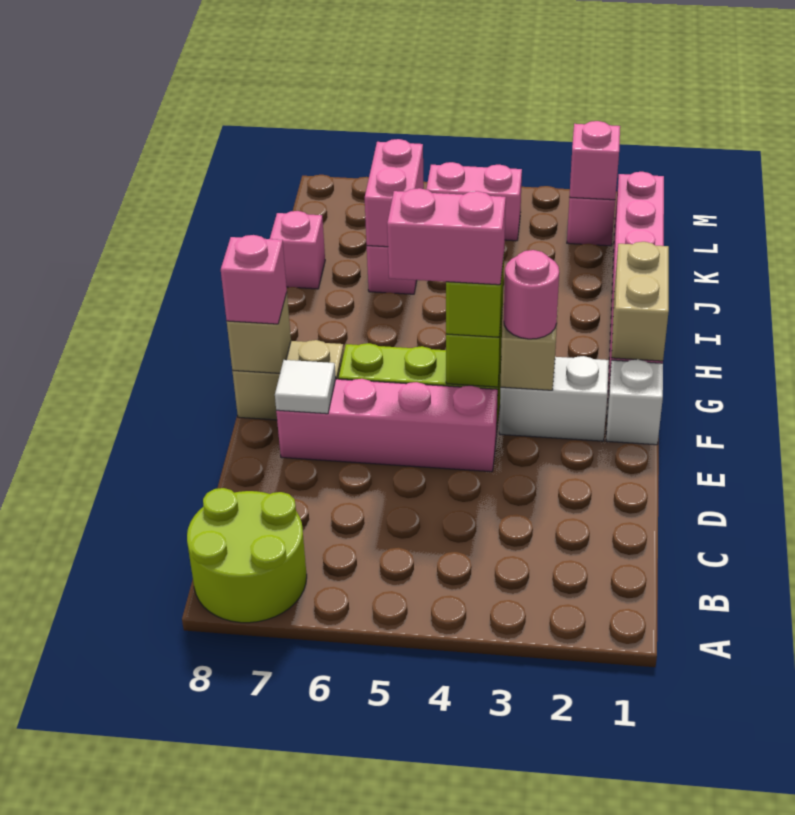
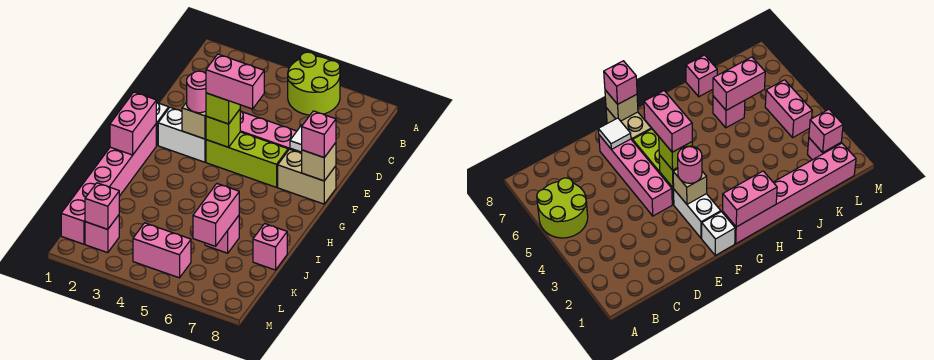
lime round brick A7:B8 level 1 -> lime round brick A5:B6 level 1
tan brick G1:H1 level 2 -> pink brick G1:H1 level 2

